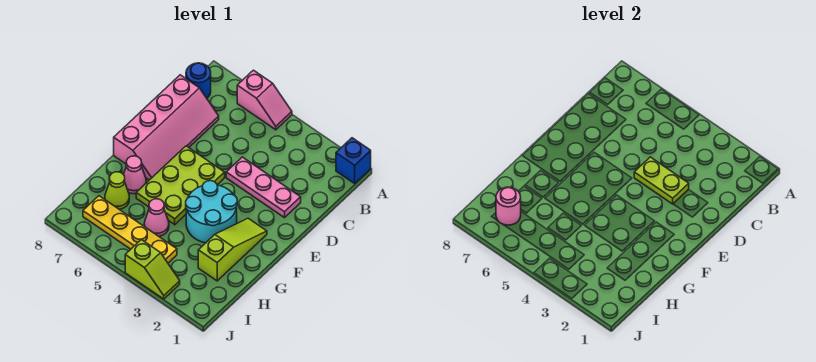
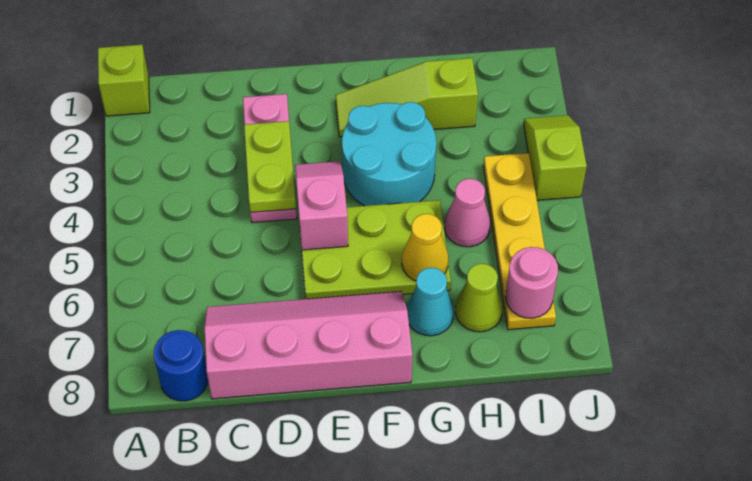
blue brick A1 level 1 -> lime brick A1 level 1
pink slope A5:A6 level 1 top 6 -> pink slope E4:E5 level 2 top 5
none -> yellow cone G6 level 2
pink cone G7 level 1 -> cyan cone G7 level 1

